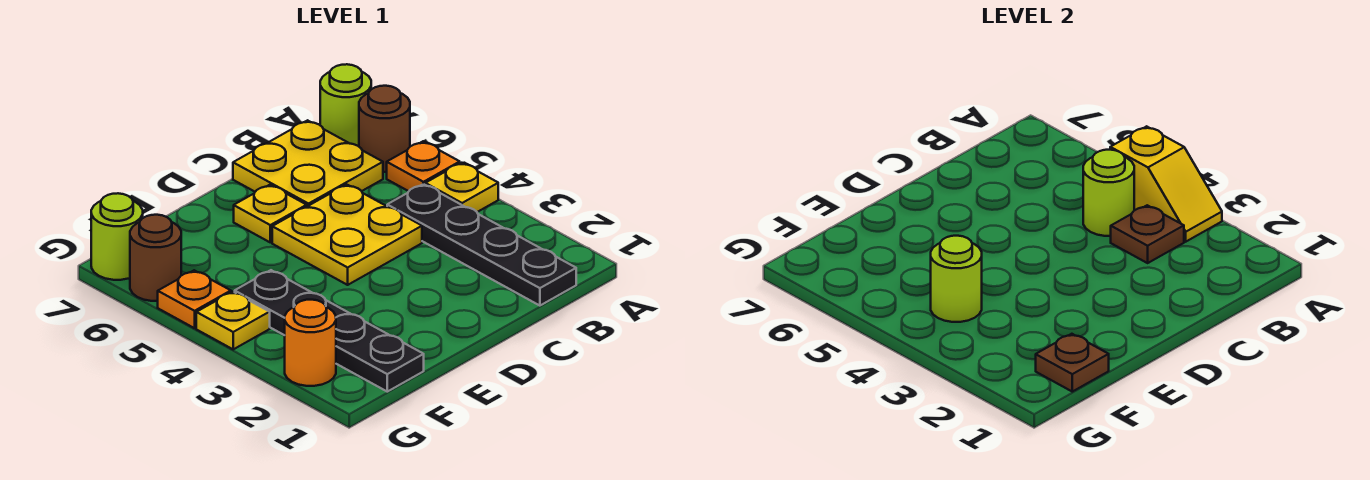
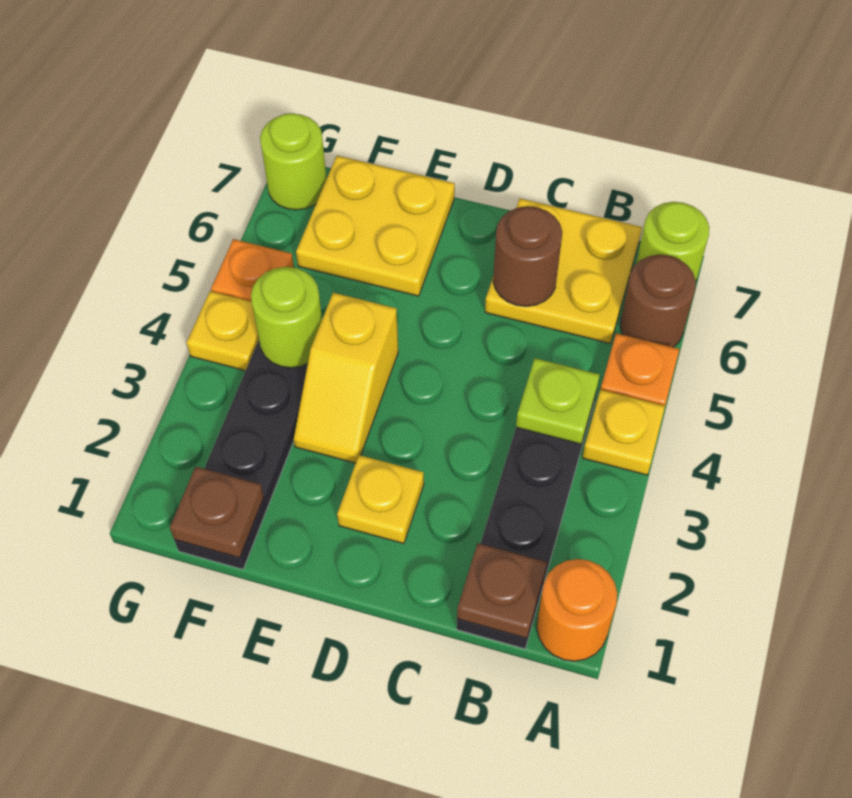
yellow slope A3:A4 level 2 top 4 -> yellow slope E3:E4 level 1 top 4
brown plate B3 level 2 -> brown plate B1 level 2
lime round brick B4 level 2 -> lime plate B4 level 2
yellow plate C4:D5 level 1 -> yellow plate E6:F7 level 1
yellow plate D6 level 1 -> yellow plate D2 level 1
orange round brick G2 level 1 -> orange round brick A1 level 1
brown round brick G6 level 1 -> brown round brick C6 level 2

